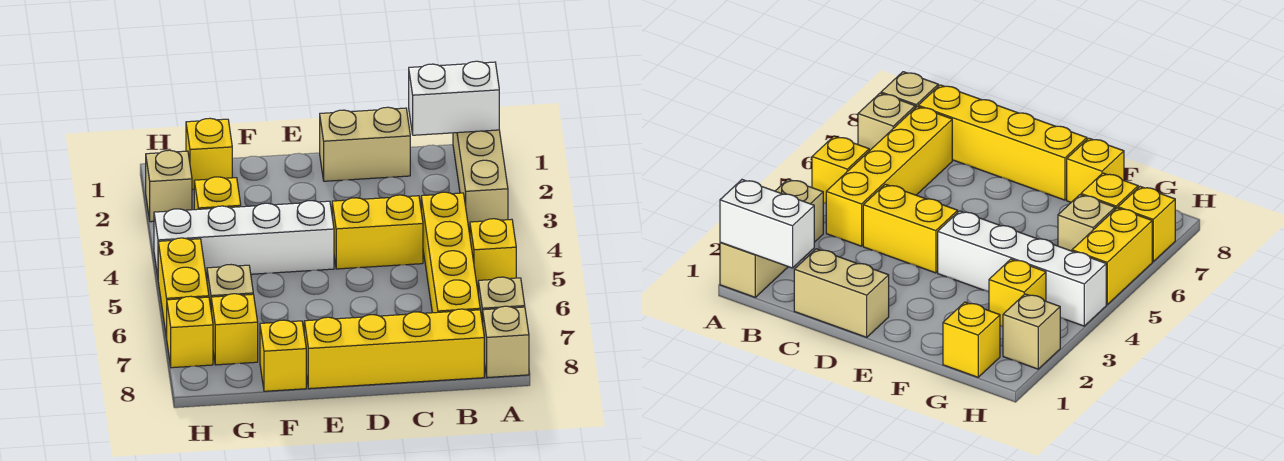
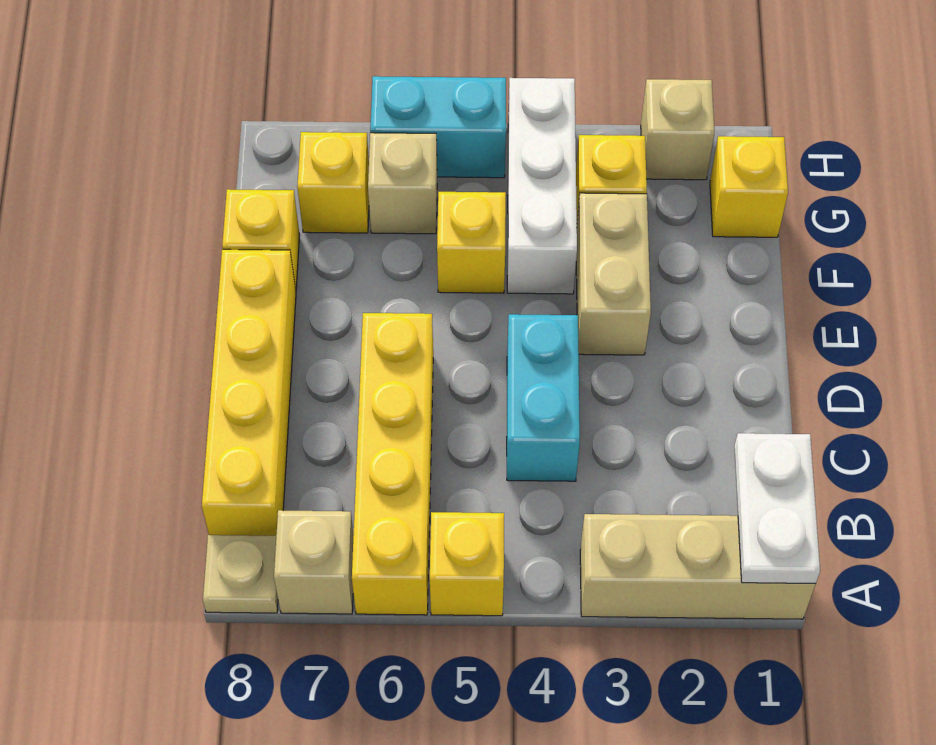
white brick A1:B1 level 2 -> white plate A1:B1 level 2
tan brick A8 level 1 -> tan plate A8 level 1
yellow brick B4:B7 level 1 -> yellow brick A6:D6 level 1
tan brick C1:D1 level 1 -> tan brick E3:F3 level 1
yellow brick C4:D4 level 1 -> cyan brick C4:D4 level 1
white brick E4:H4 level 1 -> white brick F4:H4 level 1
yellow brick H5:H6 level 1 -> cyan brick H5:H6 level 1
yellow brick H7 level 1 -> yellow brick F5 level 1

